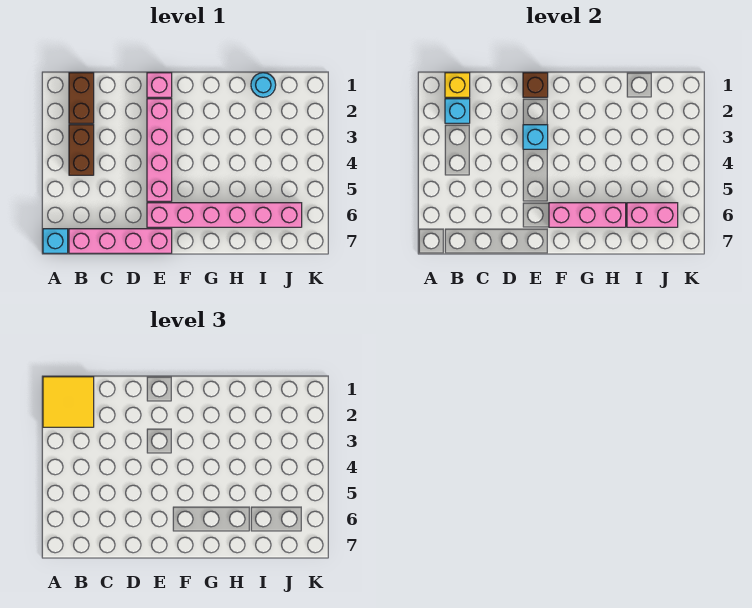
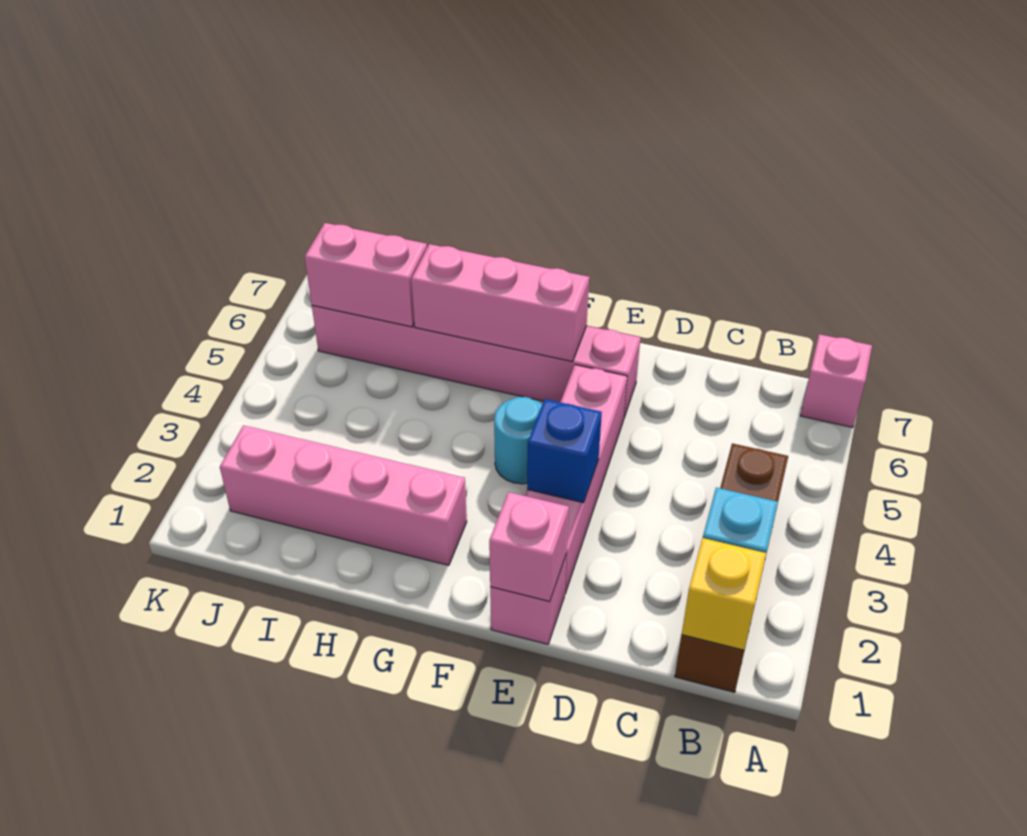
yellow tile A1:B2 level 3 -> none
cyan brick A7 level 1 -> pink brick A7 level 1
pink brick B7:E7 level 1 -> pink brick G2:J2 level 1
brown brick E1 level 2 -> pink brick E1 level 2
cyan brick E3 level 2 -> blue brick E3 level 2
cyan round brick I1 level 1 -> cyan round brick F4 level 1

